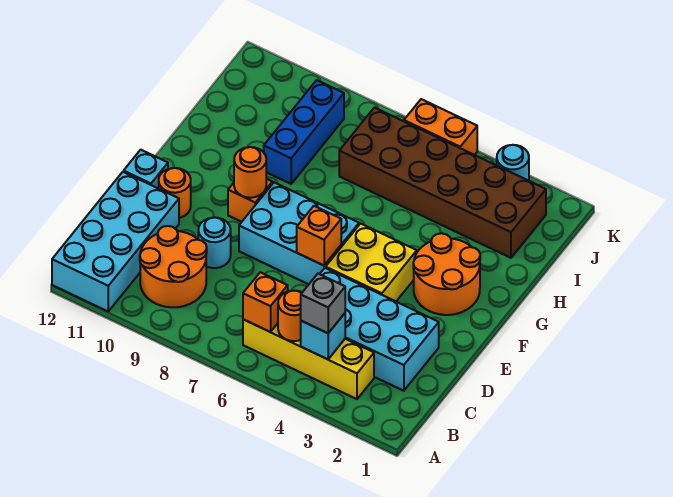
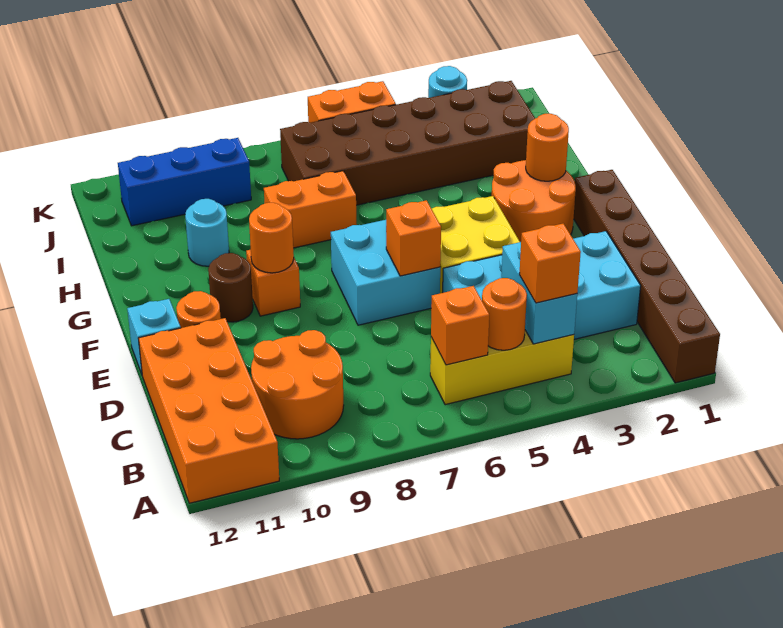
none -> brown brick A1:F1 level 1
cyan brick A11:D12 level 1 -> orange brick A11:D12 level 1
yellow brick B3:B6 level 1 -> yellow brick B4:B6 level 1
cyan brick B4 level 2 -> cyan brick B4:C4 level 2
grey brick B4 level 3 -> orange brick B4 level 3
cyan round brick D9 level 1 -> cyan round brick H10 level 1
cyan brick E6:F8 level 1 -> cyan brick E6:F7 level 1
none -> brown round brick F10 level 1
none -> orange round brick G2 level 2
none -> orange brick H7:H8 level 1
blue brick H9:J9 level 1 -> blue brick J9:J11 level 1

